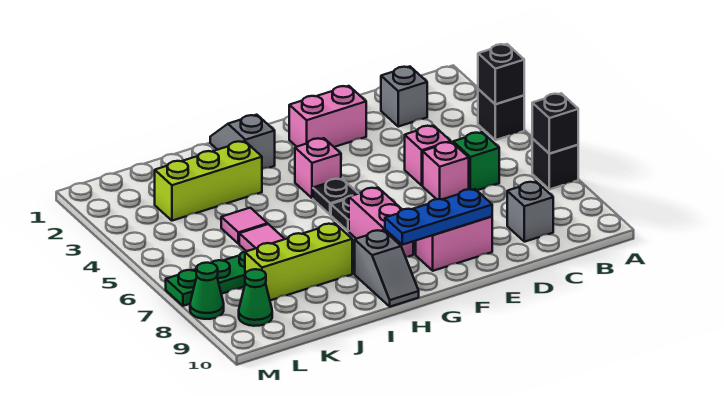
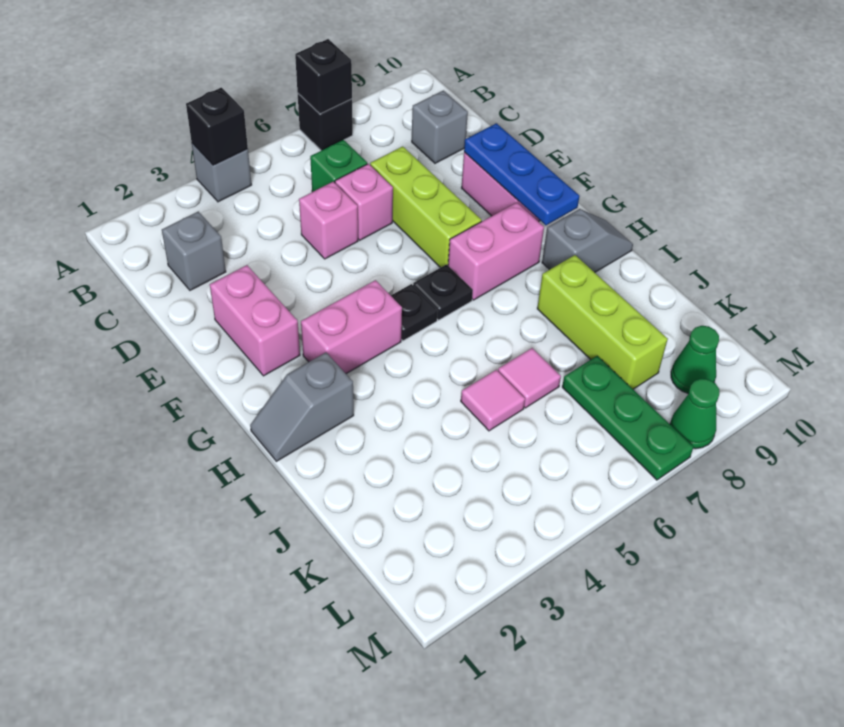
black brick A4 level 1 -> grey brick A4 level 1
pink brick G4 level 1 -> pink brick G3:G4 level 1
lime brick I3:K3 level 1 -> lime brick D7:F7 level 1

